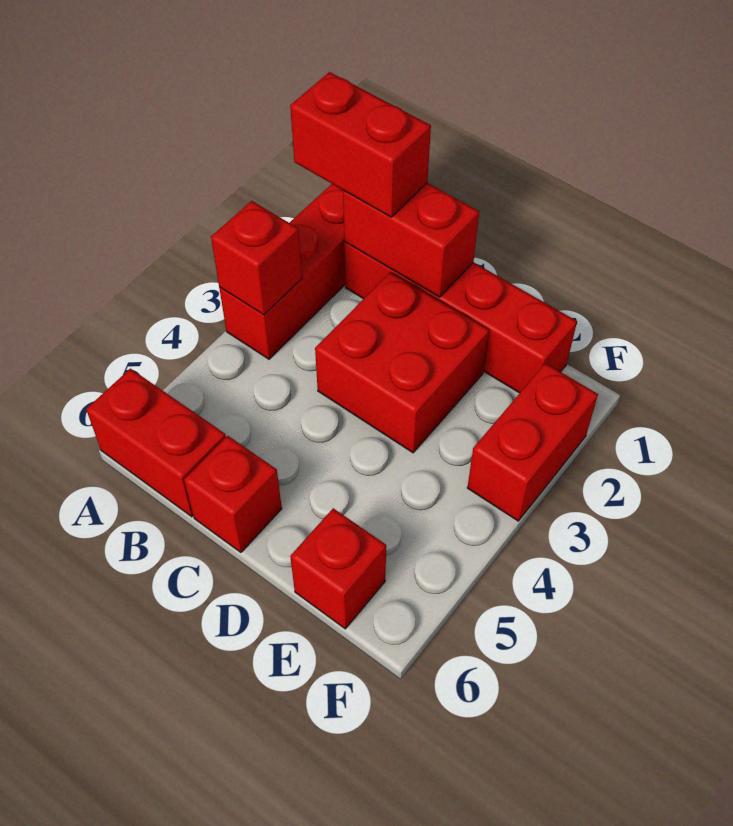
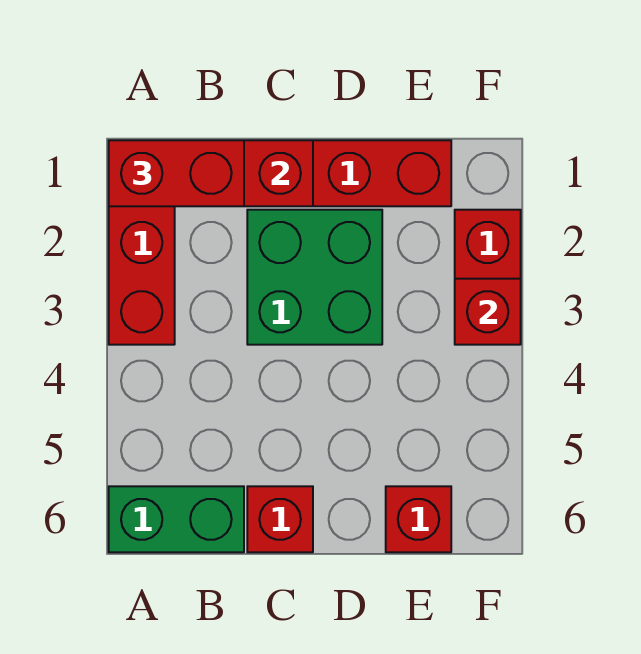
red brick A3 level 2 -> red brick F3 level 2
red brick A6:B6 level 1 -> green brick A6:B6 level 1
red brick C2:D3 level 1 -> green brick C2:D3 level 1

